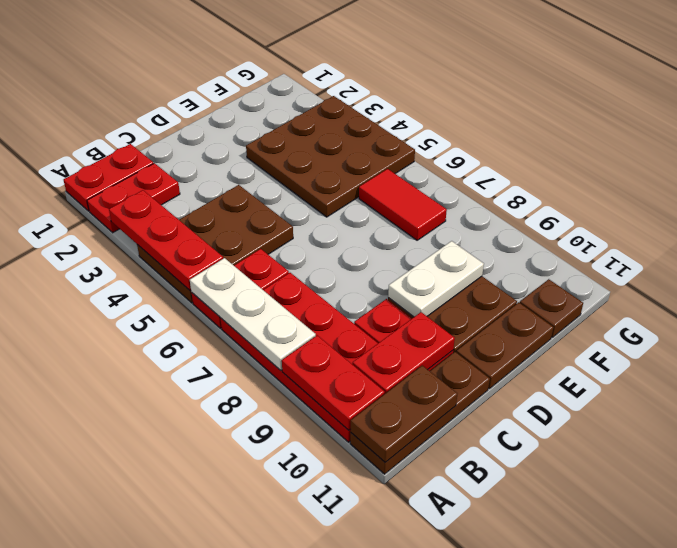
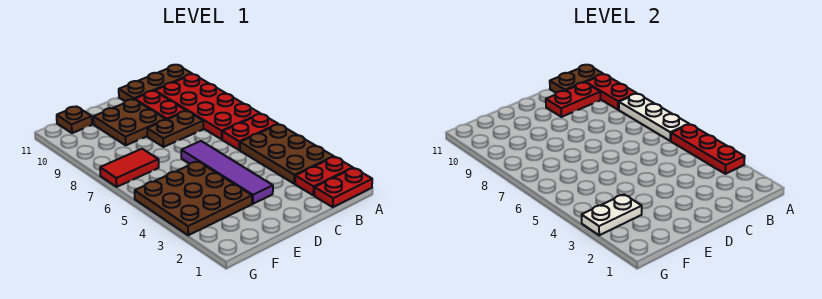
brown plate A4:C5 level 1 -> brown plate A3:B5 level 1
none -> purple tile D3:D6 level 1
white plate D9:E9 level 2 -> white plate F3:G3 level 2
brown plate D11:E11 level 1 -> brown plate C8:D8 level 1
red tile F6:F7 level 1 -> red tile F7:G7 level 1

